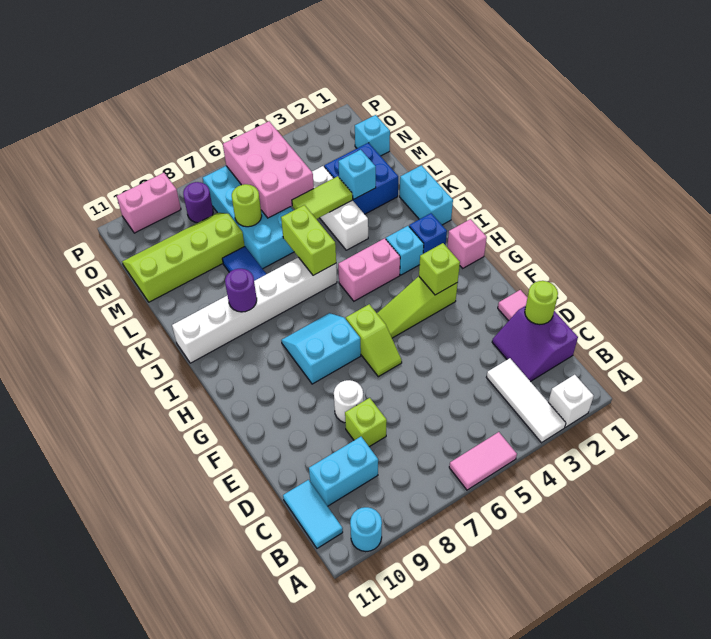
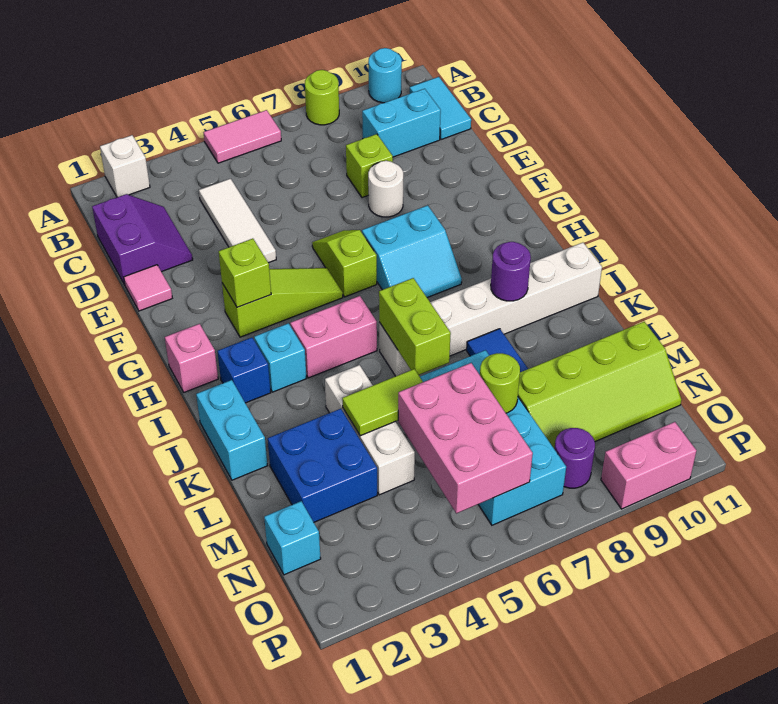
white tile A3:C3 level 1 -> white tile C4:E4 level 1
lime round brick D1 level 2 -> lime round brick A8 level 1
cyan brick L3 level 2 -> none

